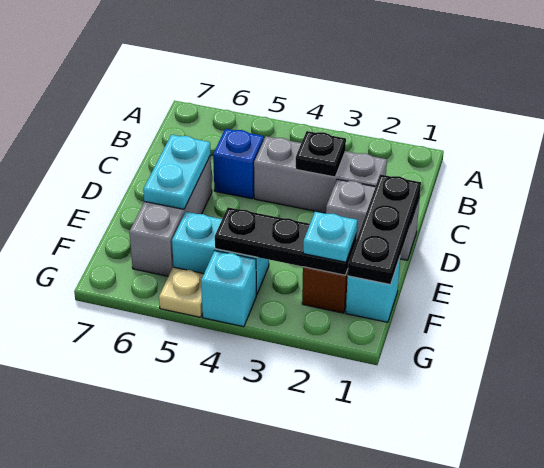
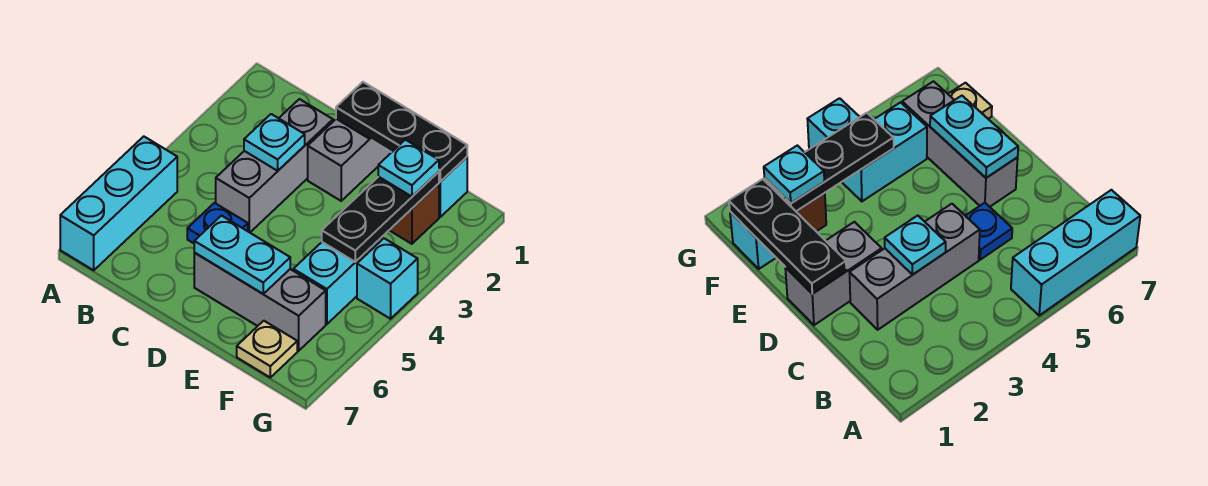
none -> cyan brick A5:A7 level 1
black plate C3 level 2 -> cyan plate C3 level 2
blue brick C5 level 1 -> blue plate C5 level 1
tan plate G5 level 1 -> tan plate F7 level 1

